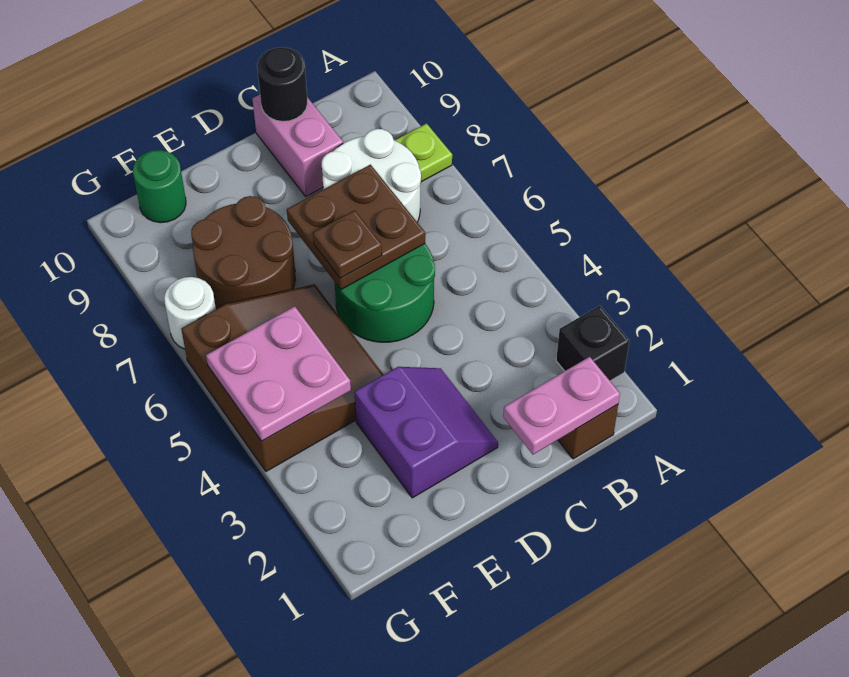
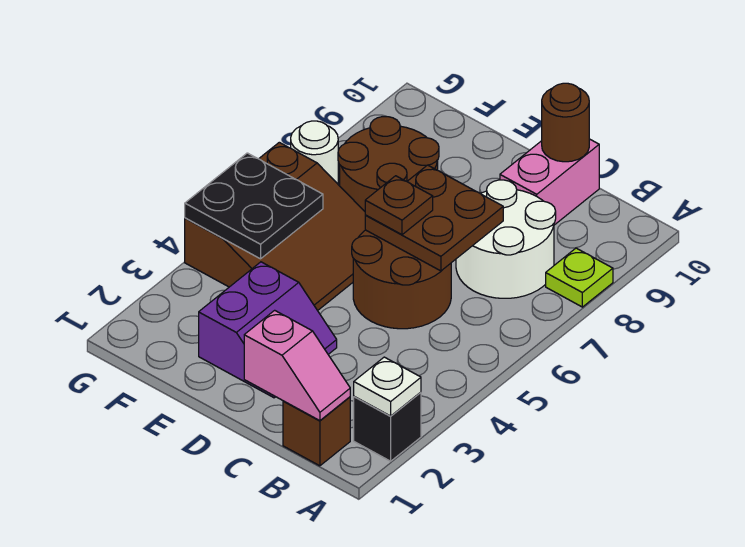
none -> white plate A2 level 2
pink plate B1:C1 level 2 -> pink slope B1:C1 level 2 top C
green round brick C5:D6 level 1 -> brown round brick C5:D6 level 1
black round brick C10 level 2 -> brown round brick C10 level 2
pink plate F4:G5 level 2 -> black plate F4:G5 level 2
green round brick F10 level 1 -> none

